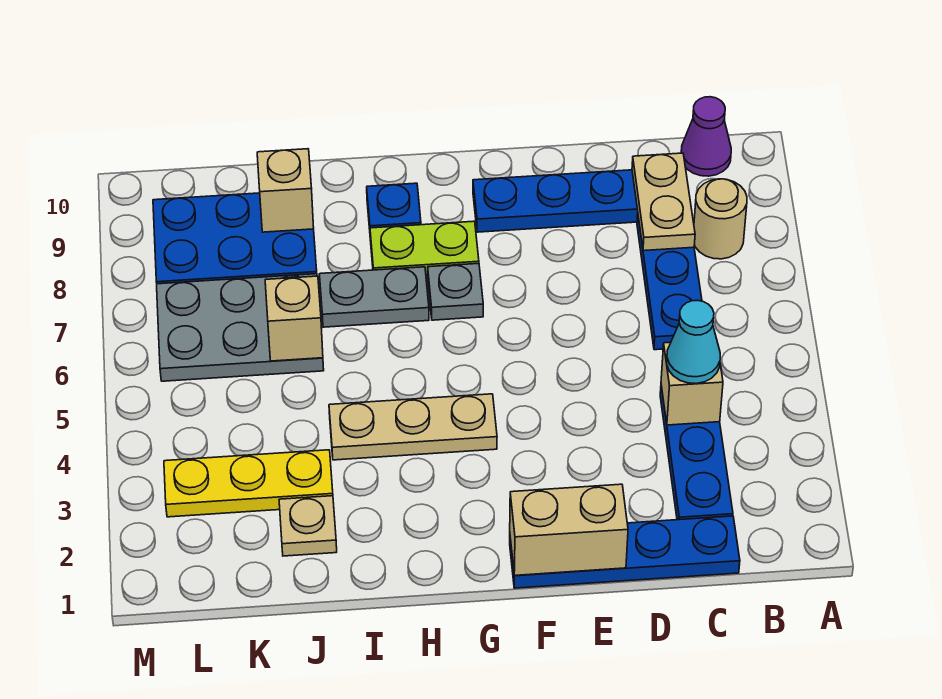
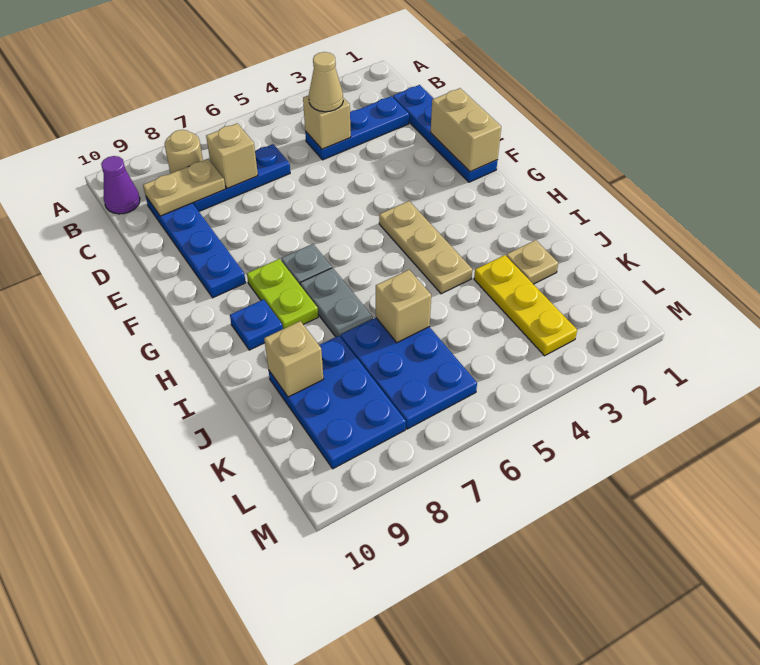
cyan cone C4 level 3 -> tan cone C4 level 3
none -> tan brick C7 level 2
grey plate J6:L7 level 1 -> blue plate J6:L7 level 1

